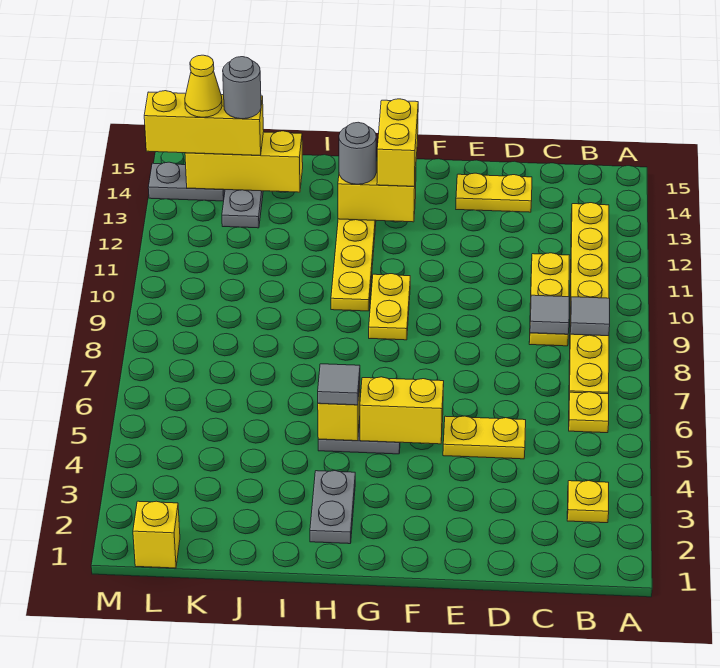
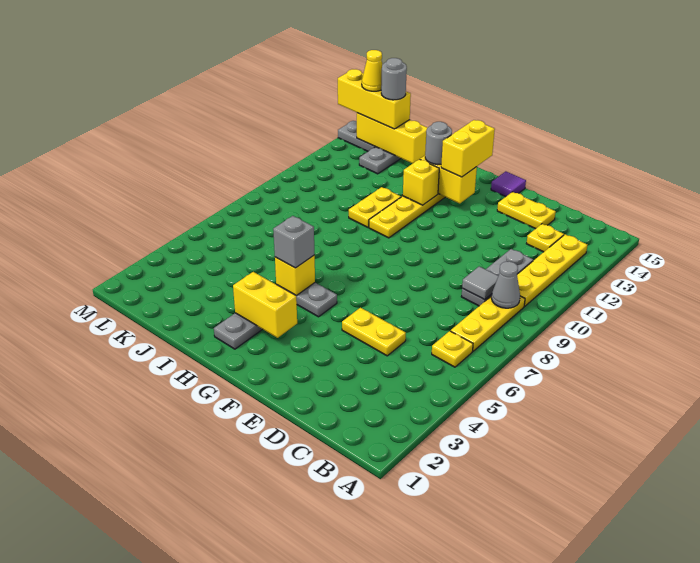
yellow plate B3 level 1 -> yellow plate C13 level 1
grey tile B9 level 2 -> grey cone B9 level 2
yellow plate C9:C11 level 1 -> grey plate C9:C11 level 1
yellow brick F5:G5 level 2 -> yellow brick G3:H3 level 2
none -> purple tile F15 level 1
yellow plate G9:G10 level 1 -> yellow plate I10:I11 level 1
grey tile H5 level 3 -> grey brick H5 level 3
yellow brick L1 level 1 -> yellow brick H12 level 2

